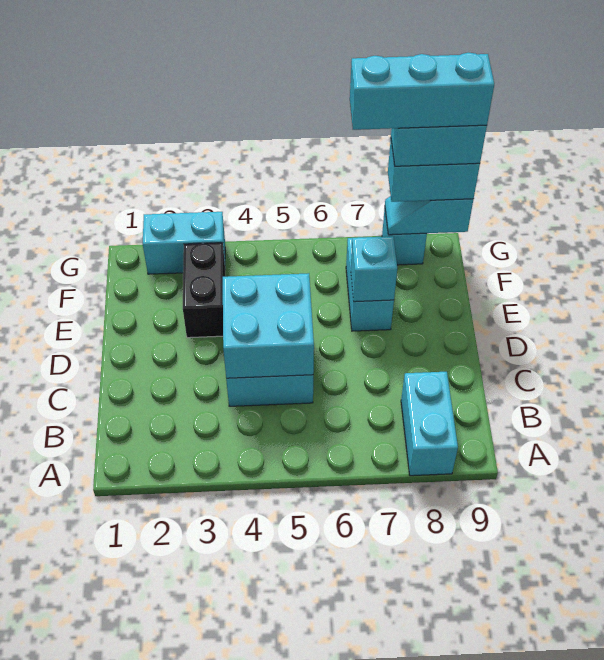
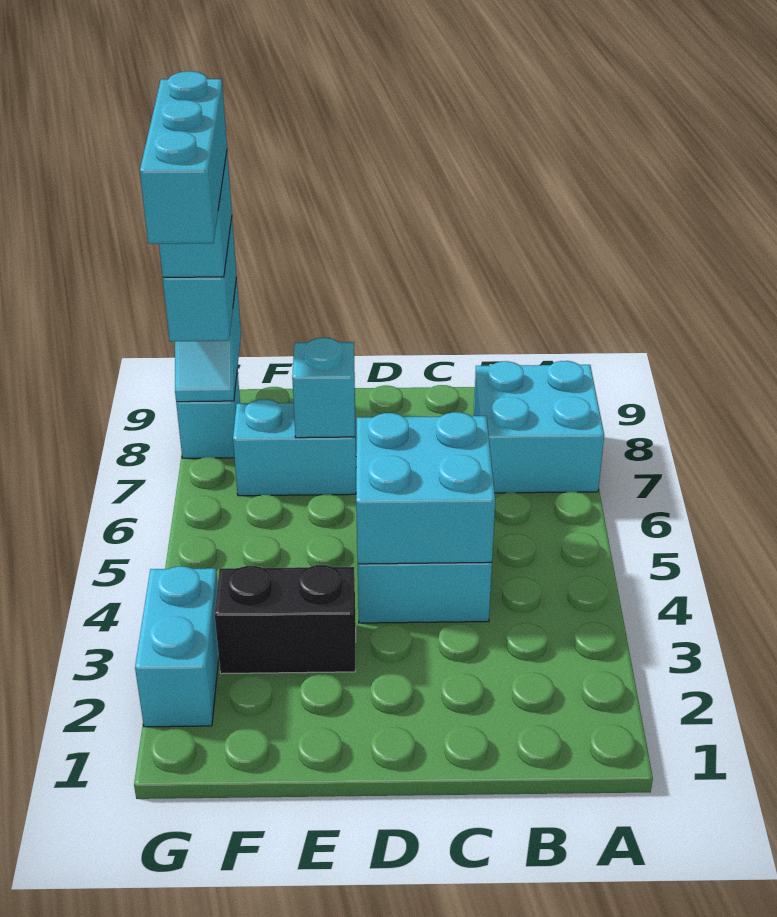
cyan brick A8:B8 level 1 -> cyan brick A7:B8 level 1

